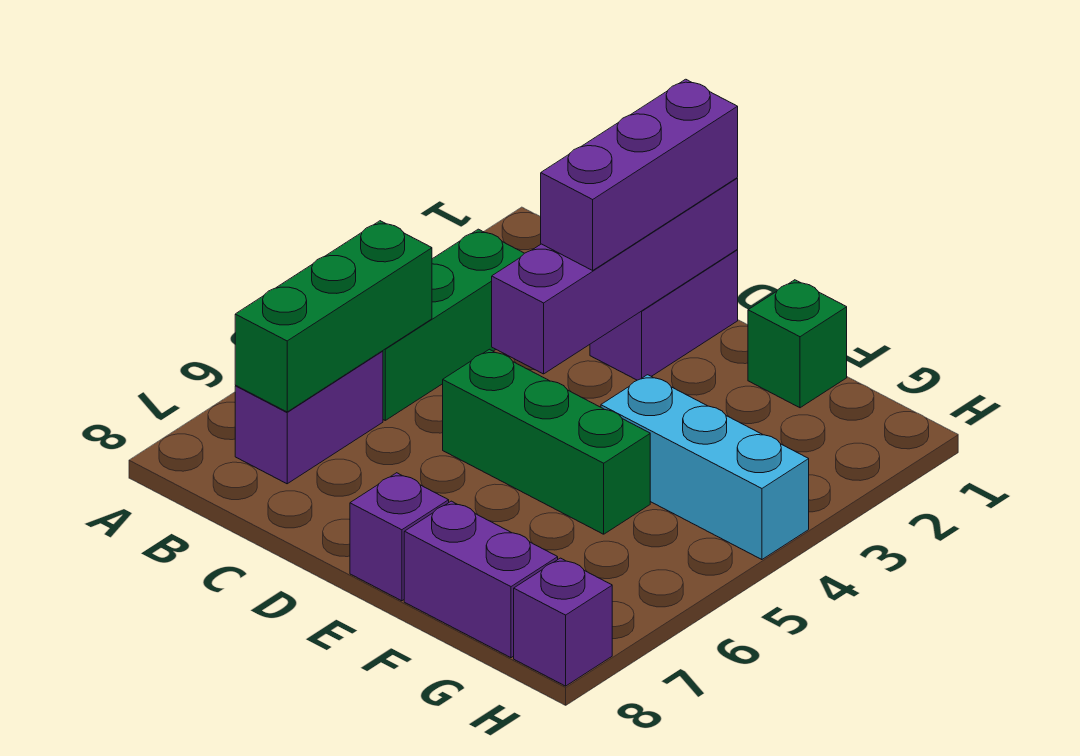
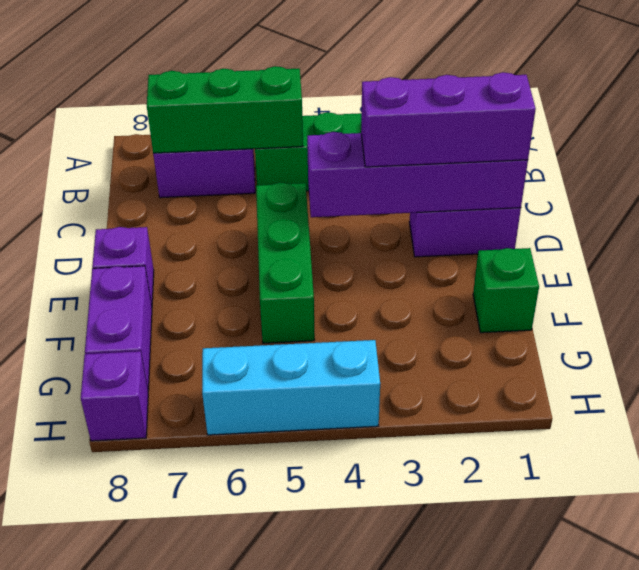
cyan brick F4:H4 level 1 -> cyan brick H4:H6 level 1

